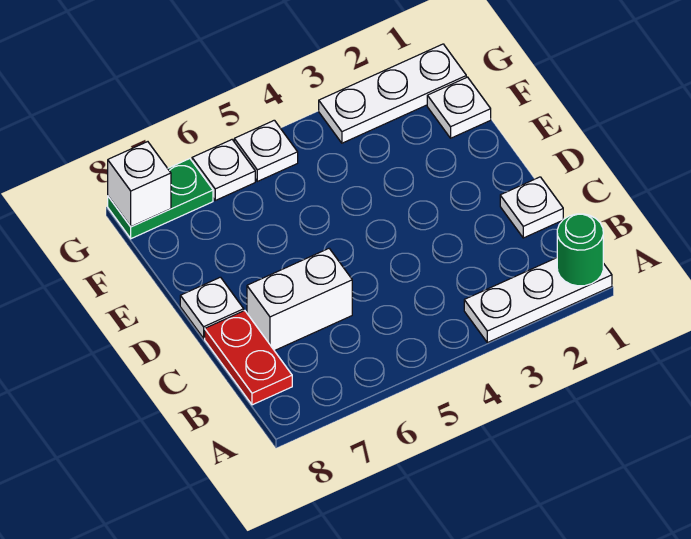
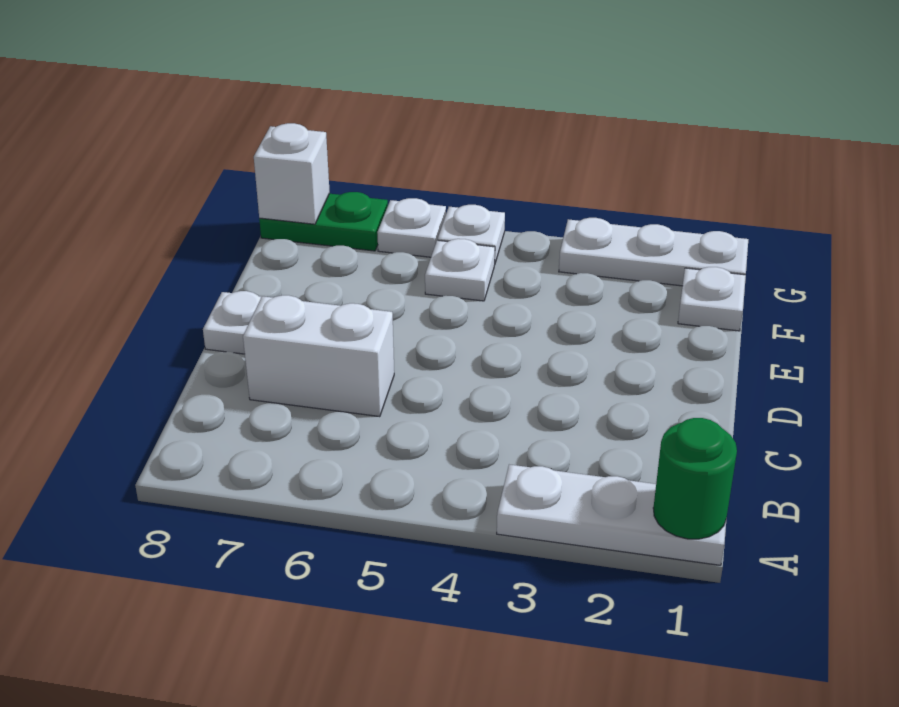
red plate B8:C8 level 1 -> none
white plate C1 level 1 -> white plate F5 level 1

